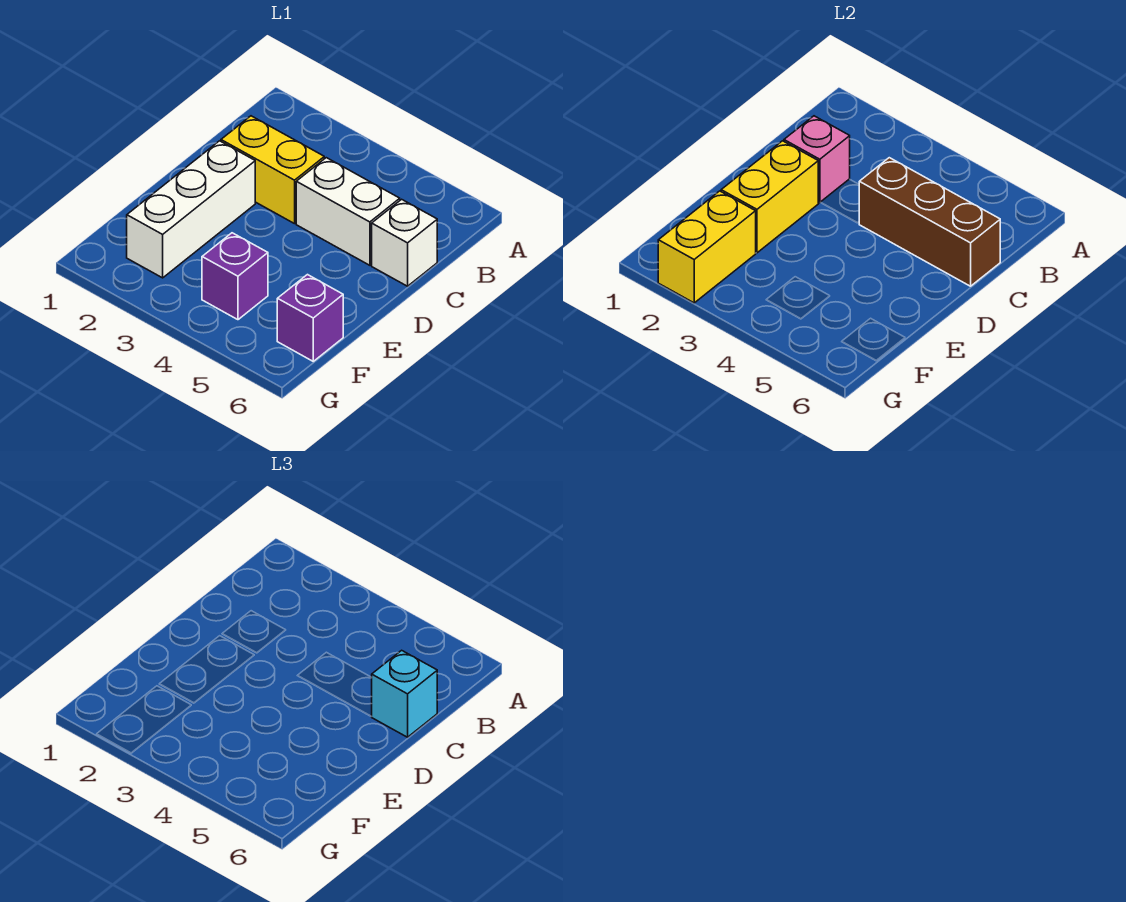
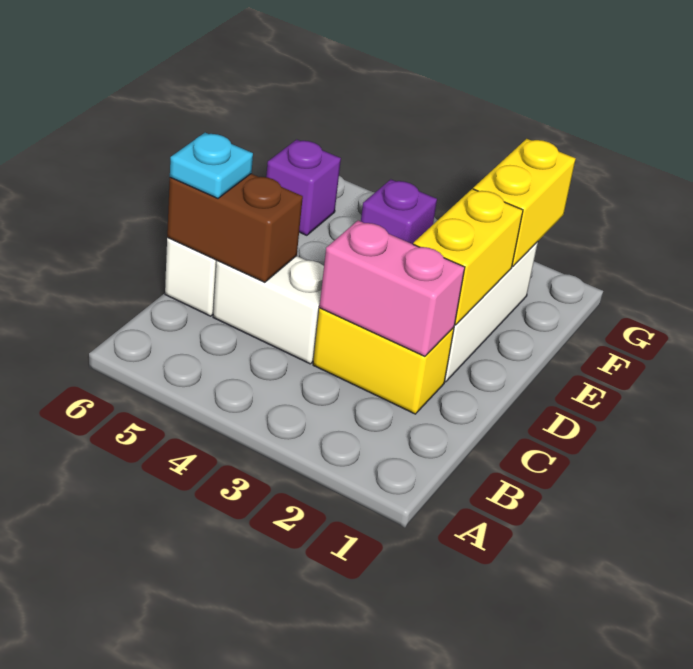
pink brick C2 level 2 -> pink brick C2:C3 level 2
brown brick C4:C6 level 2 -> brown brick C5:C6 level 2
cyan brick C6 level 3 -> cyan plate C6 level 3

